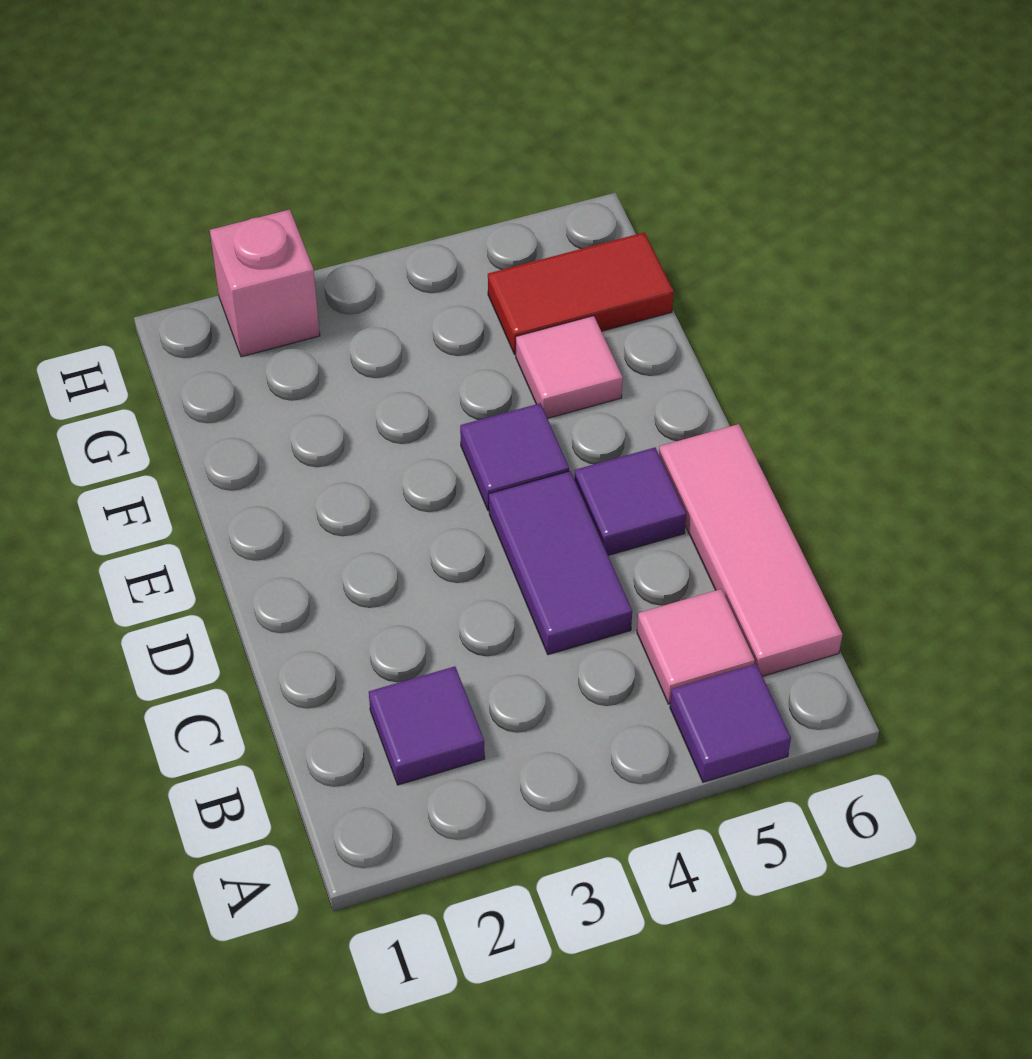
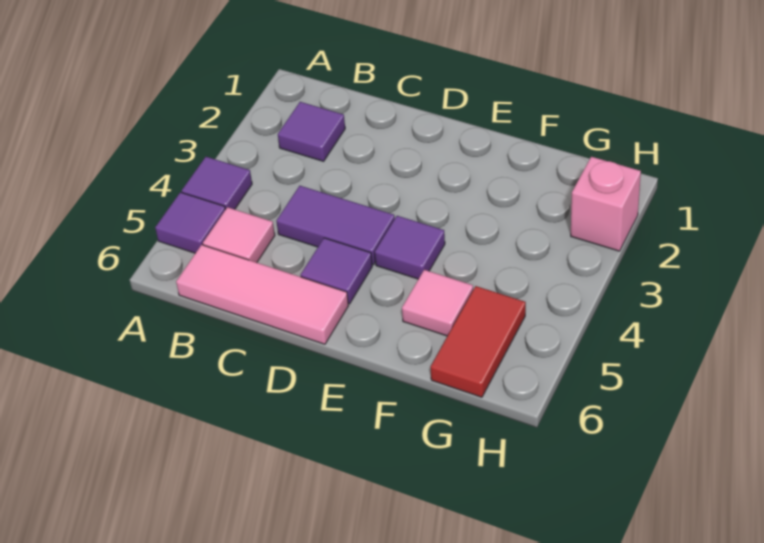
none -> purple tile A4 level 1

